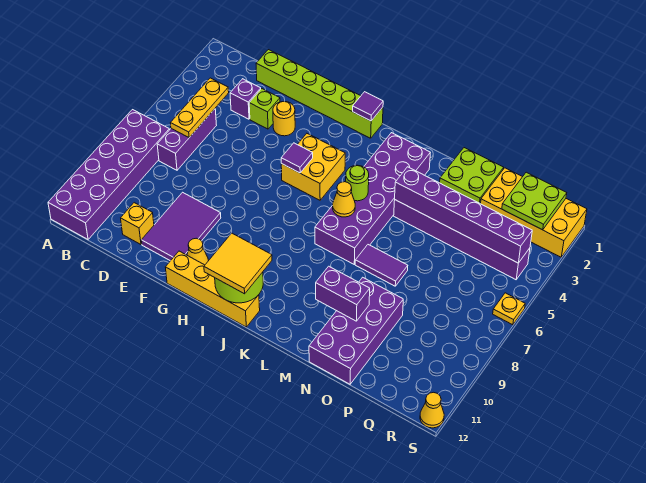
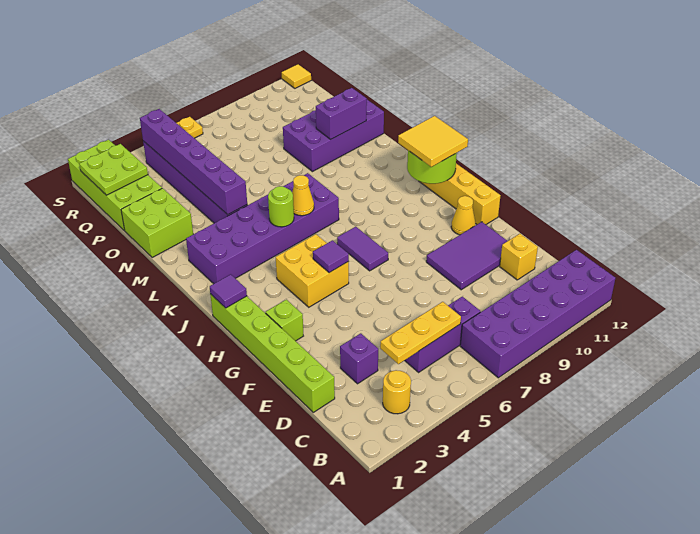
lime brick E3 level 1 -> lime brick G2 level 1
yellow round brick F3 level 1 -> yellow round brick B3 level 1
purple tile M7:N7 level 1 -> purple tile H7:I7 level 1
purple brick M10:N10 level 2 -> purple brick N10:N11 level 2
yellow brick P1:S2 level 1 -> lime brick P1:S2 level 1
yellow cone S12 level 1 -> yellow tile S12 level 1

